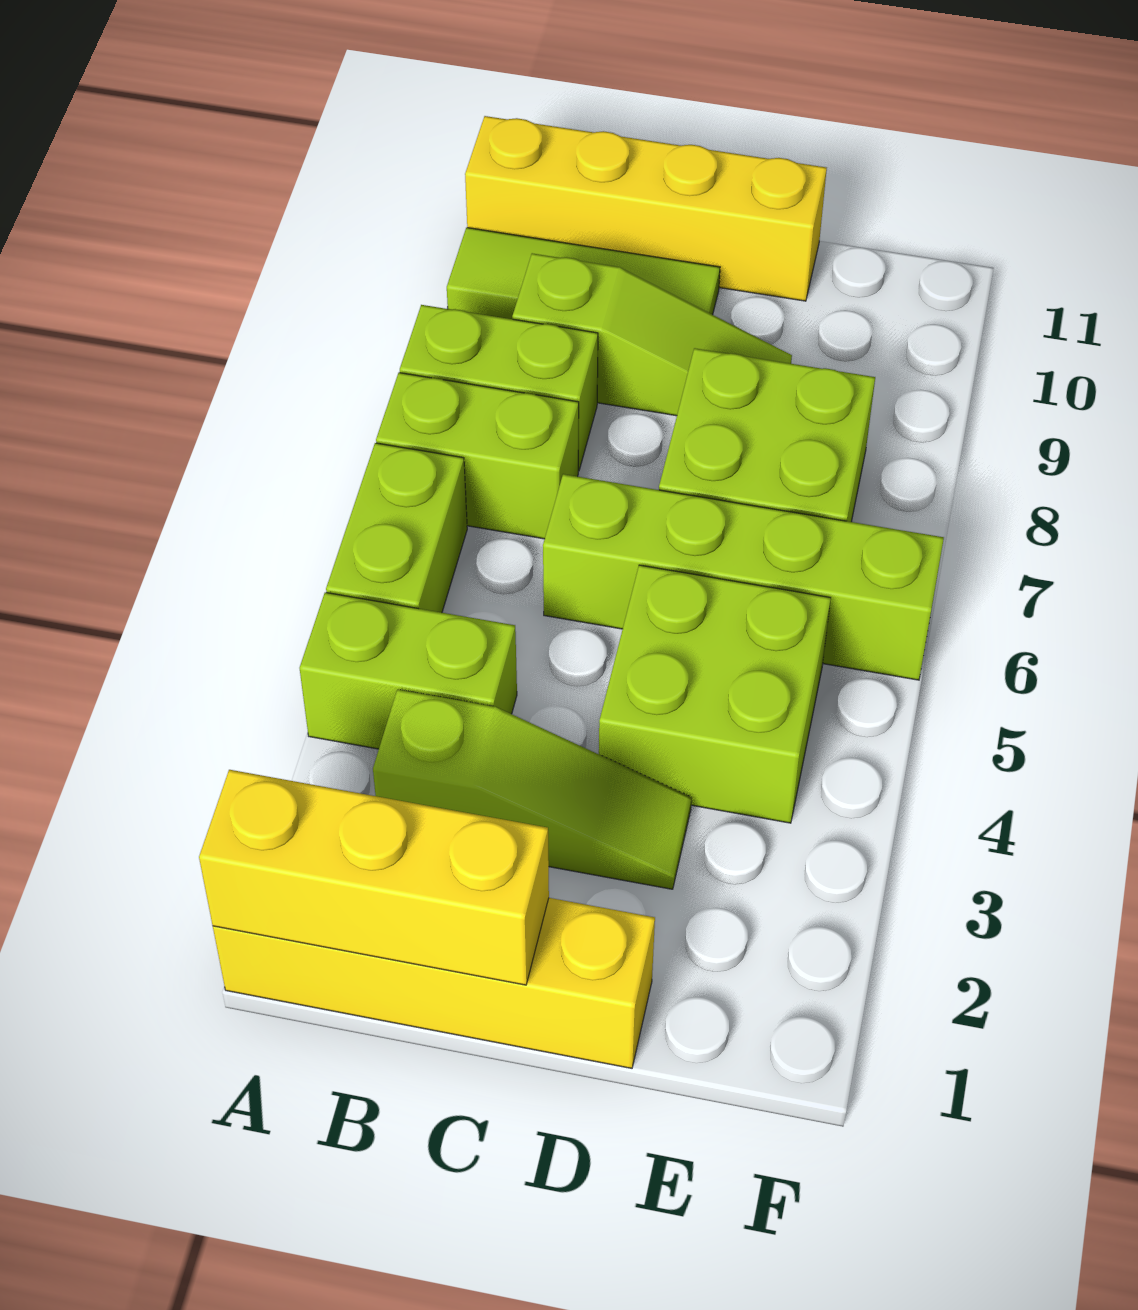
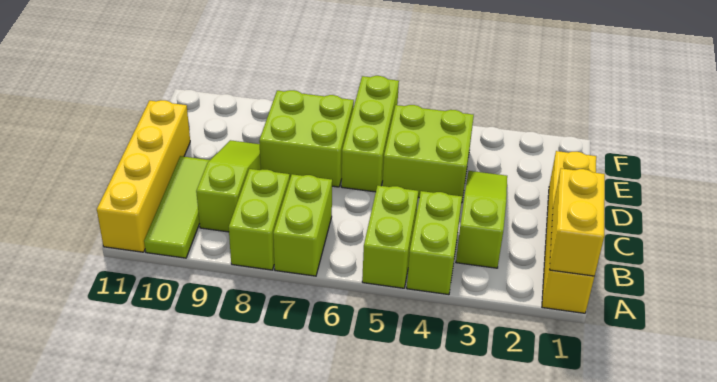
yellow brick A1:C1 level 2 -> yellow brick A1:B1 level 2
lime brick A5:A6 level 1 -> lime brick A5:B5 level 1
lime brick C6:F6 level 1 -> lime brick D6:F6 level 1

